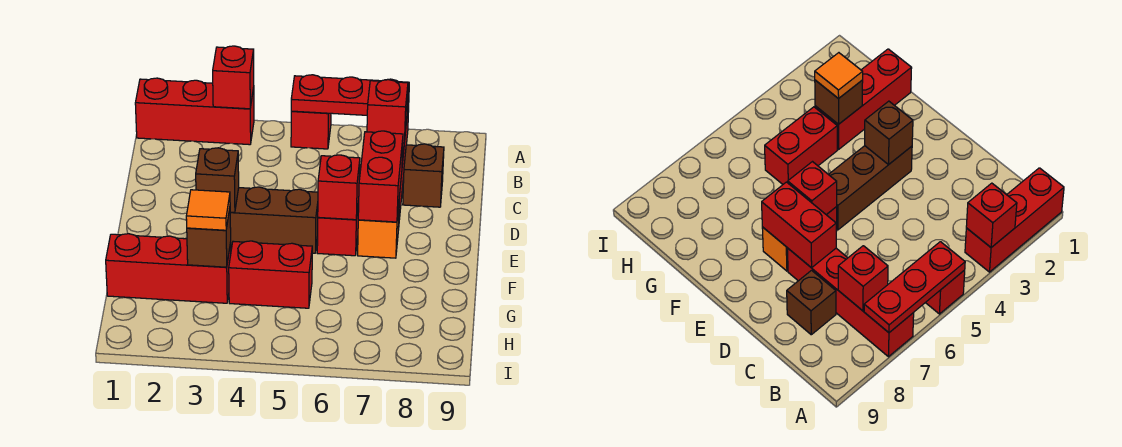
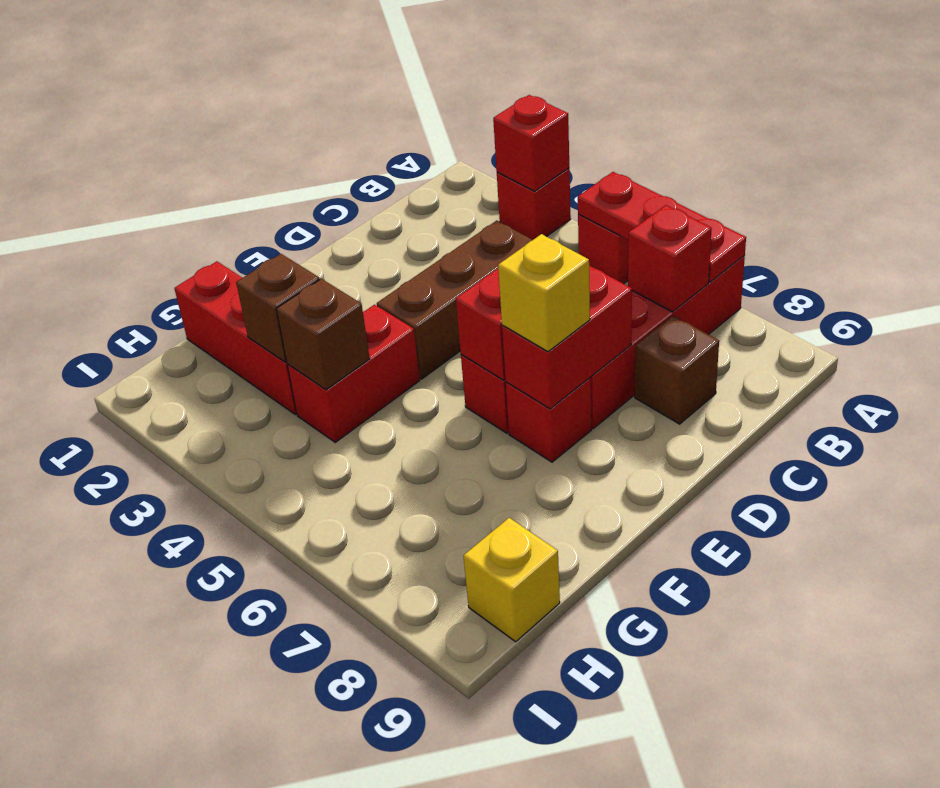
red brick A1:A3 level 1 -> red brick A3 level 1
brown brick E3:E5 level 1 -> brown brick C4:E4 level 1
brown brick E3 level 2 -> brown brick G4 level 2
orange brick E7 level 1 -> red brick E7 level 1
none -> yellow brick E7 level 3
orange tile G3 level 3 -> none
red brick G4:G5 level 1 -> red brick F4:G4 level 1
none -> yellow brick H9 level 1

